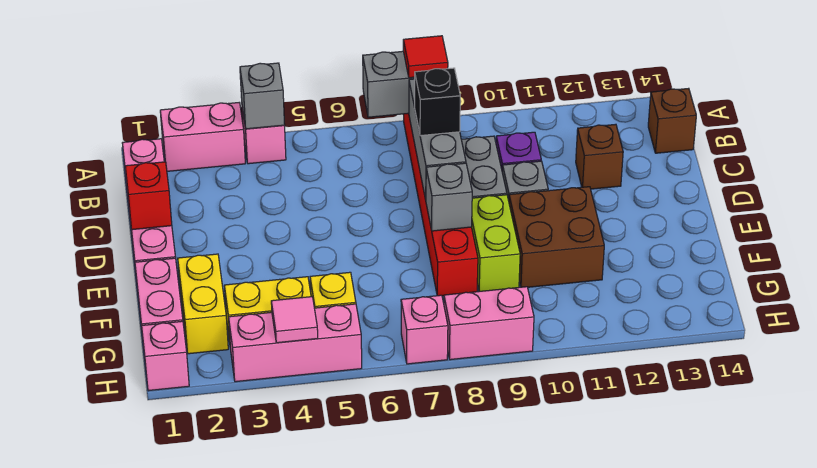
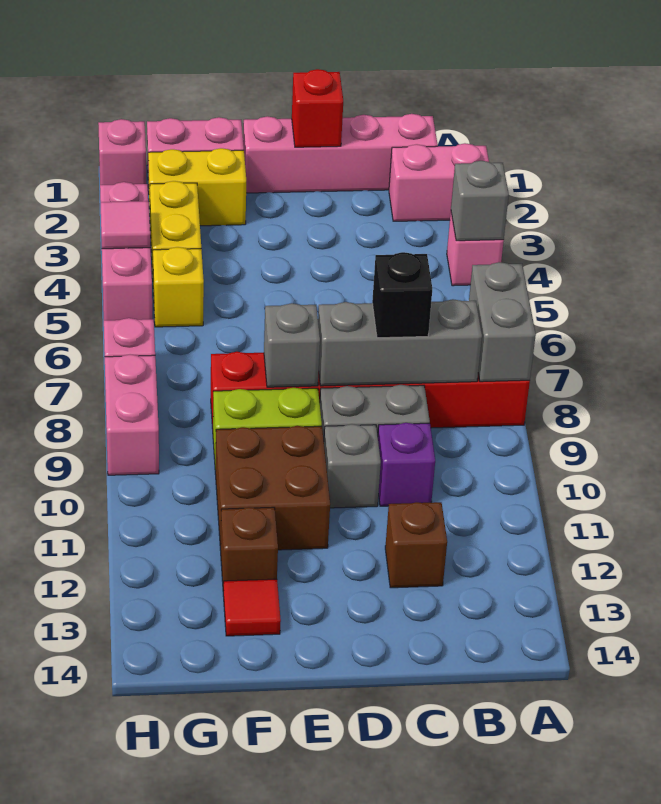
pink brick A2:A3 level 1 -> pink brick A2:B2 level 1
red tile A8 level 3 -> red tile F13 level 1
brown brick B14 level 1 -> brown brick F12 level 1

